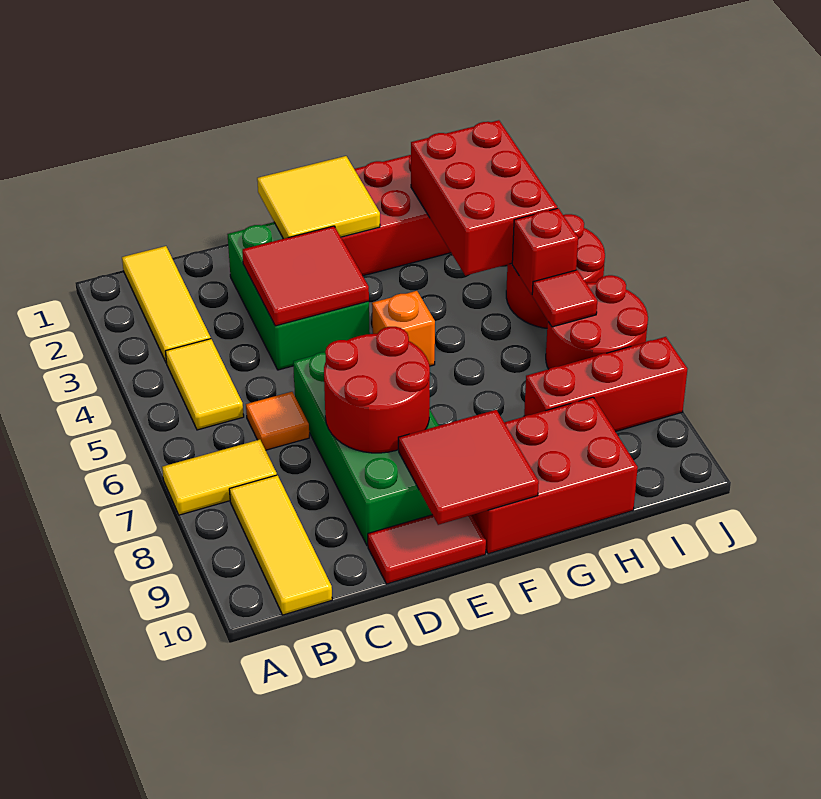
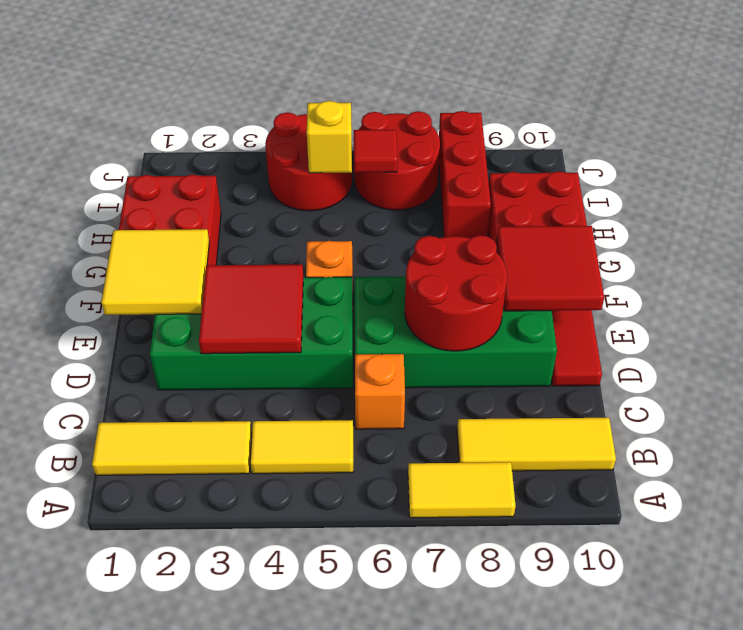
yellow tile A7:B7 level 1 -> yellow tile A7:A8 level 1
orange tile C6 level 1 -> orange brick C6 level 1
green brick D2:E4 level 1 -> green brick D2:E5 level 1
red brick H2:I4 level 2 -> none
red brick I5 level 2 -> yellow brick I5 level 2

